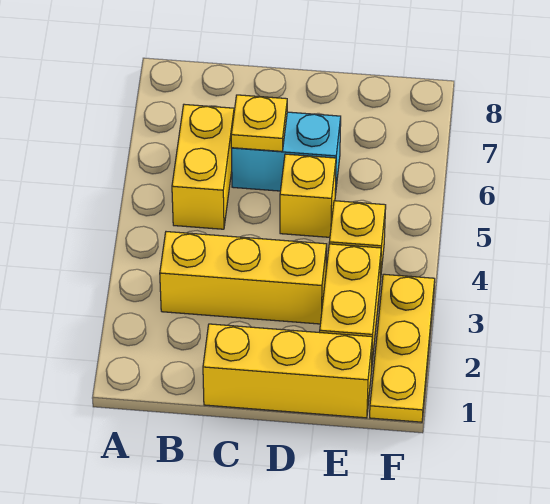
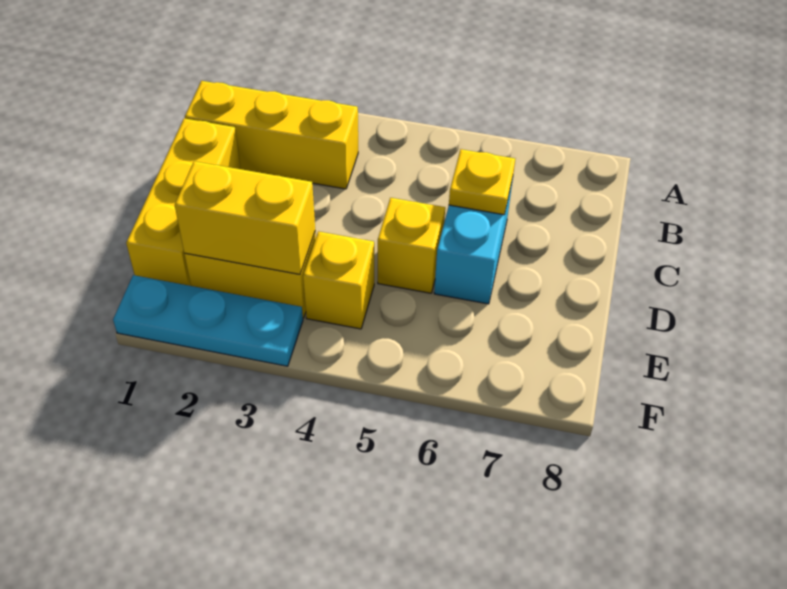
yellow brick B3:D3 level 1 -> yellow brick B1:B3 level 1
yellow brick B5:B6 level 1 -> yellow brick E2:E3 level 2
yellow plate F1:F3 level 1 -> cyan plate F1:F3 level 1

